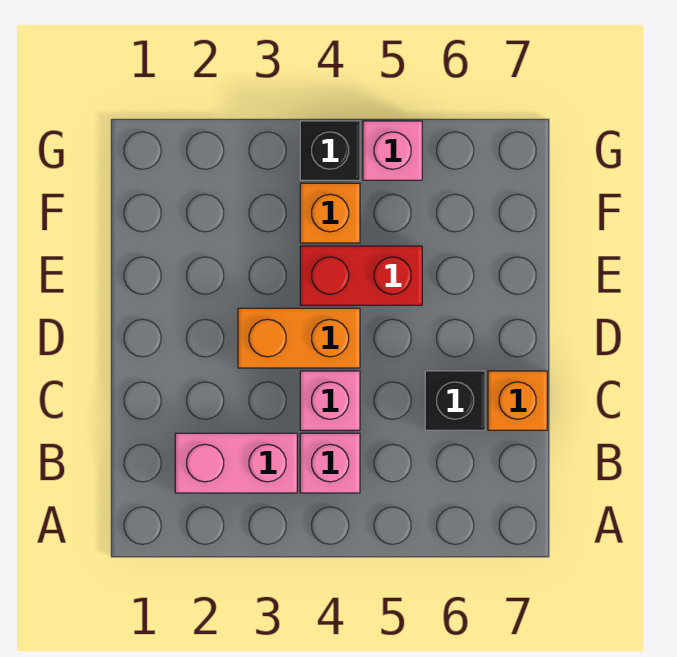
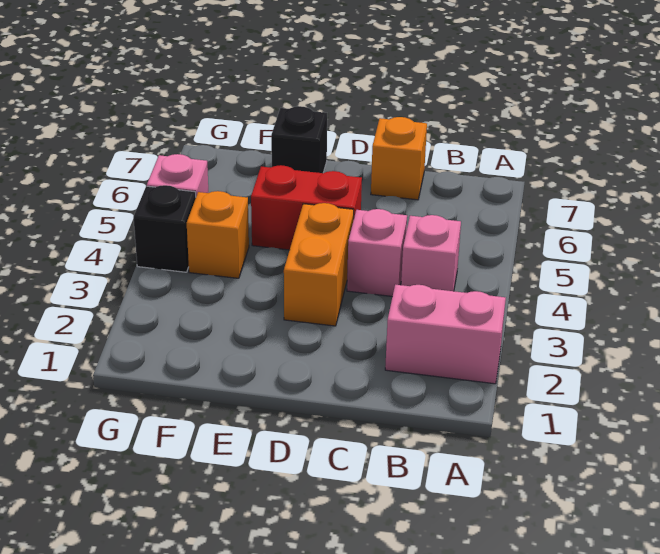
pink brick B2:B3 level 1 -> pink brick A2:B2 level 1
black brick C6 level 1 -> black brick E7 level 1
red brick E4:E5 level 1 -> red brick D5:E5 level 1

